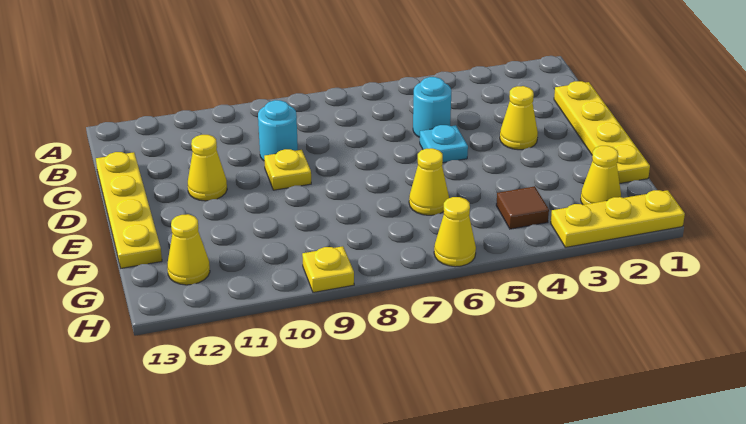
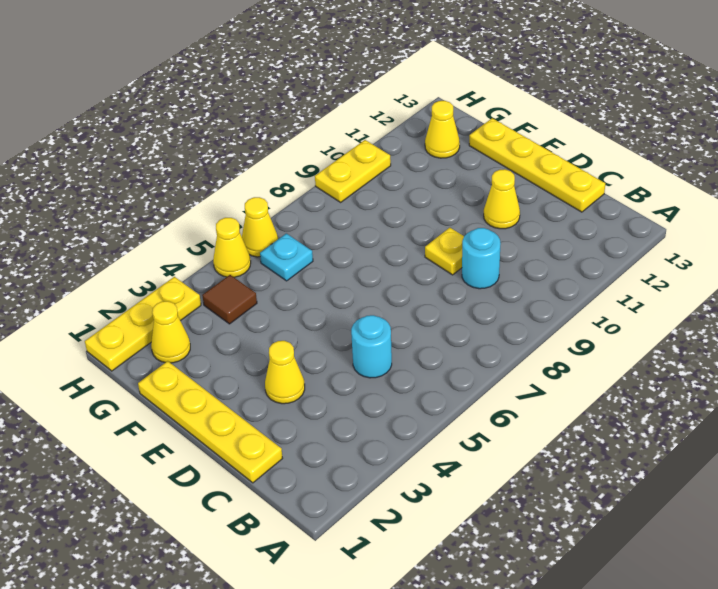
cyan plate D5 level 1 -> cyan plate G6 level 1
yellow cone F6 level 1 -> yellow cone H5 level 1
yellow plate H9 level 1 -> yellow plate H9:H10 level 1

